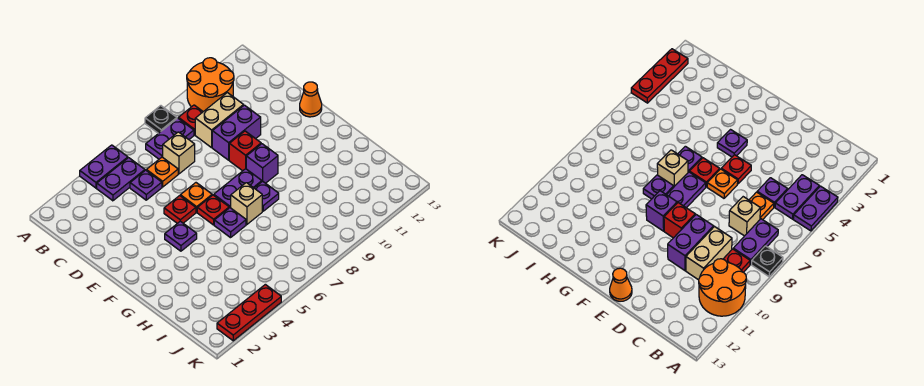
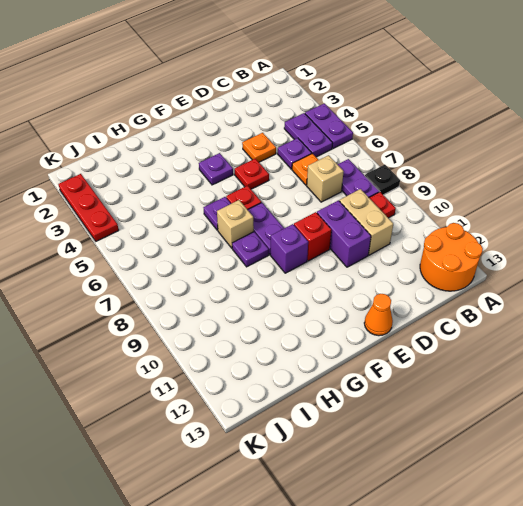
orange round brick A10:B11 level 1 -> orange round brick A12:B13 level 1
orange plate E6 level 1 -> orange plate D4 level 1

